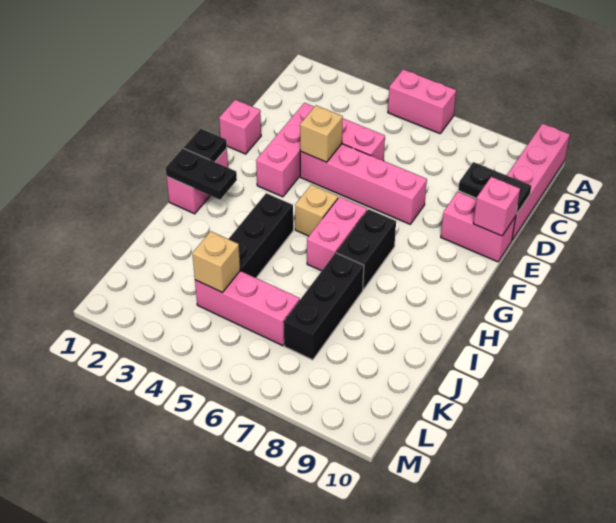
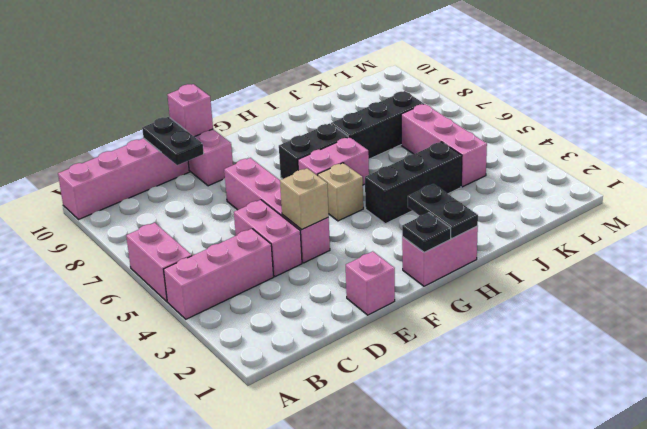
pink brick D3:F3 level 1 -> pink brick A4:C4 level 1
tan brick K4 level 2 -> none

